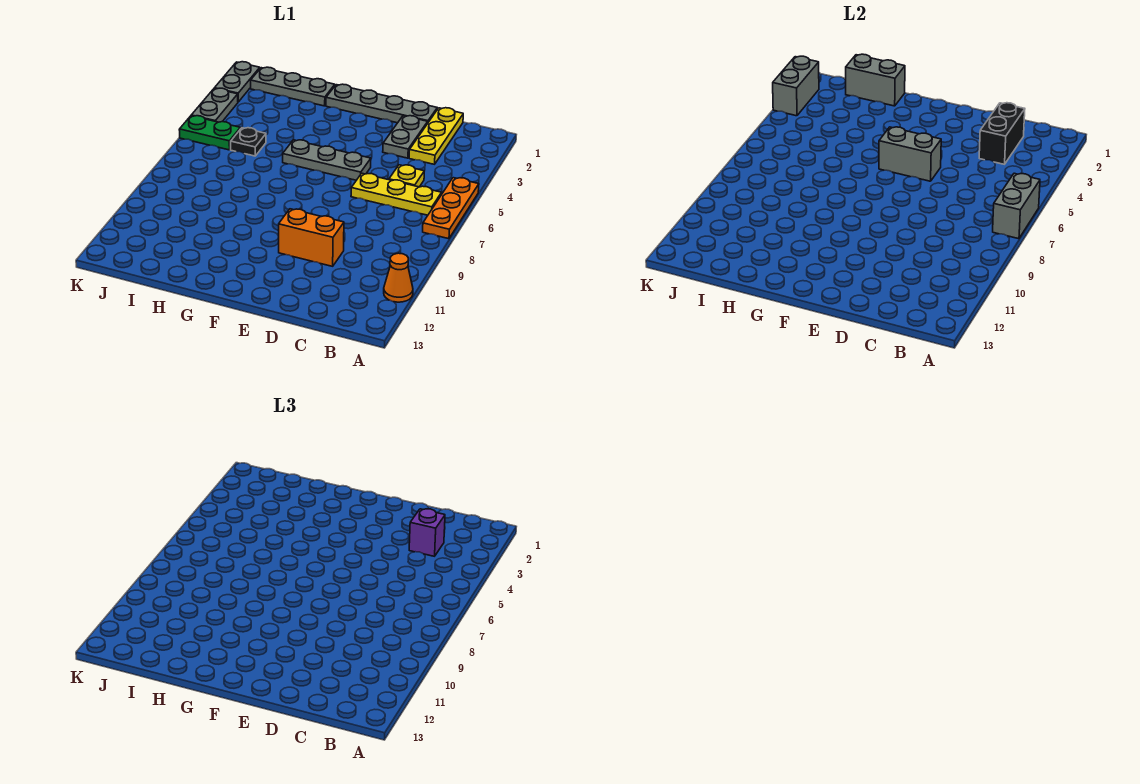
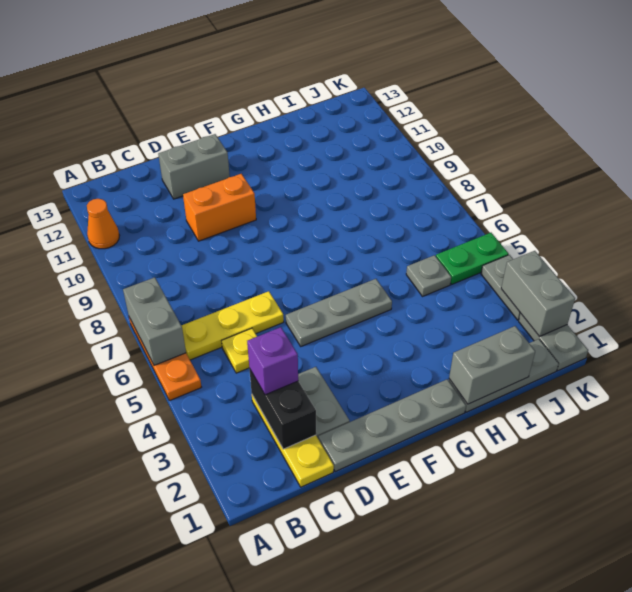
grey brick E5:F5 level 2 -> grey brick D12:E12 level 1
black plate I5 level 1 -> grey plate I5 level 1

